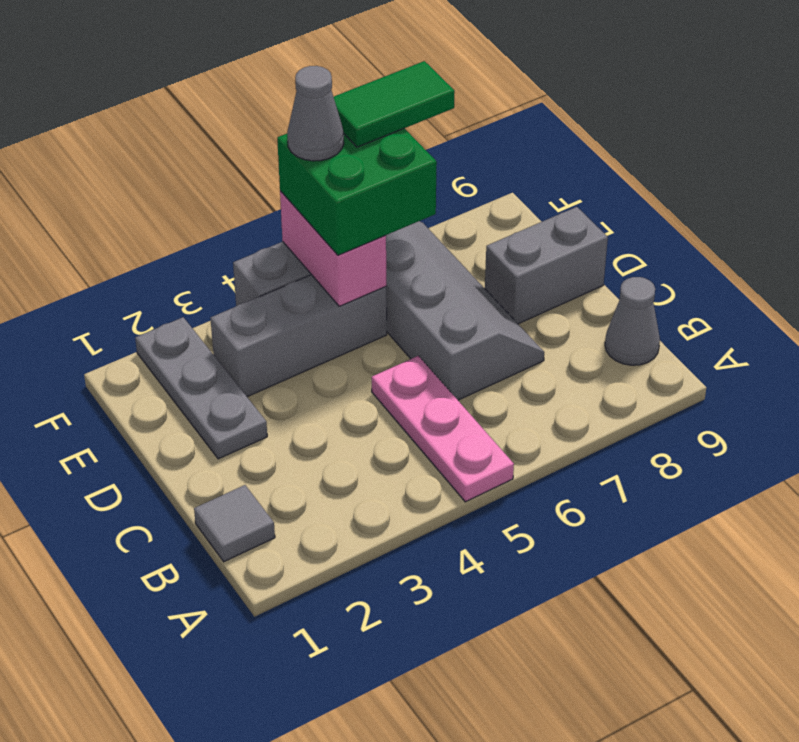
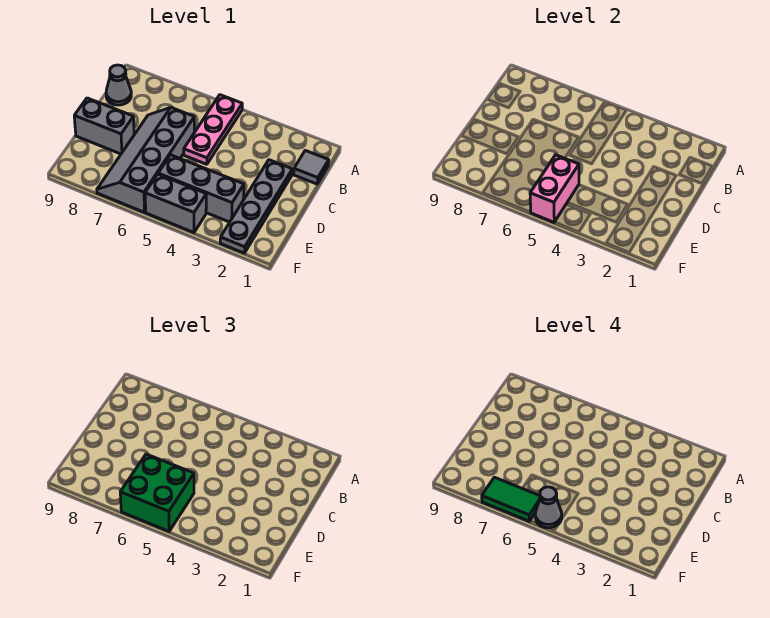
grey plate D2:F2 level 1 -> grey plate C2:F2 level 1

